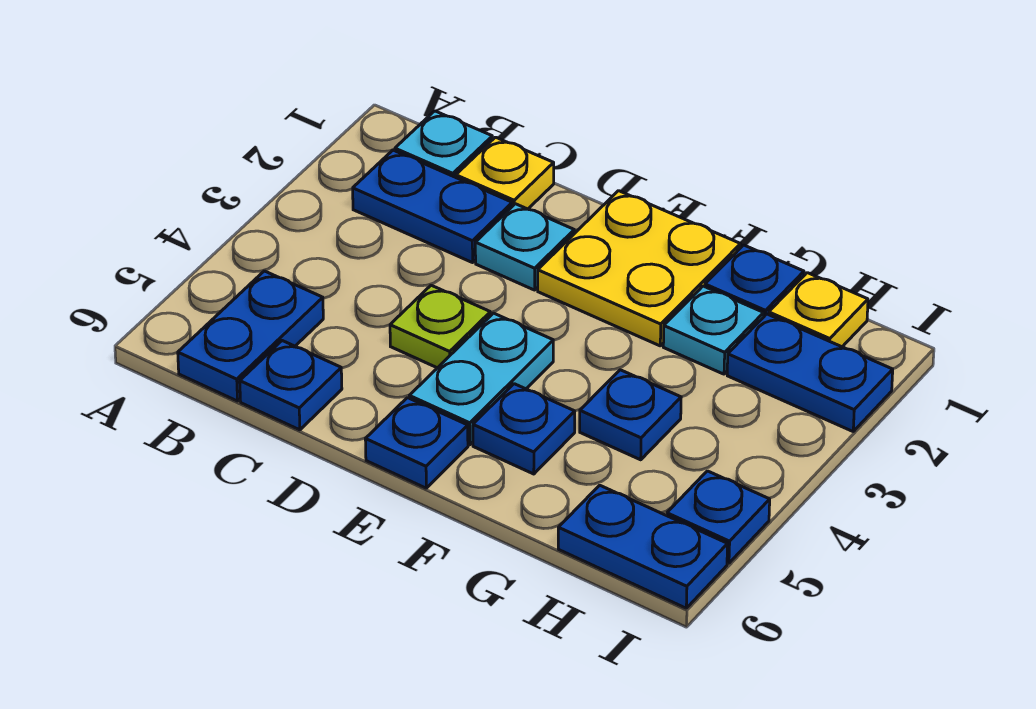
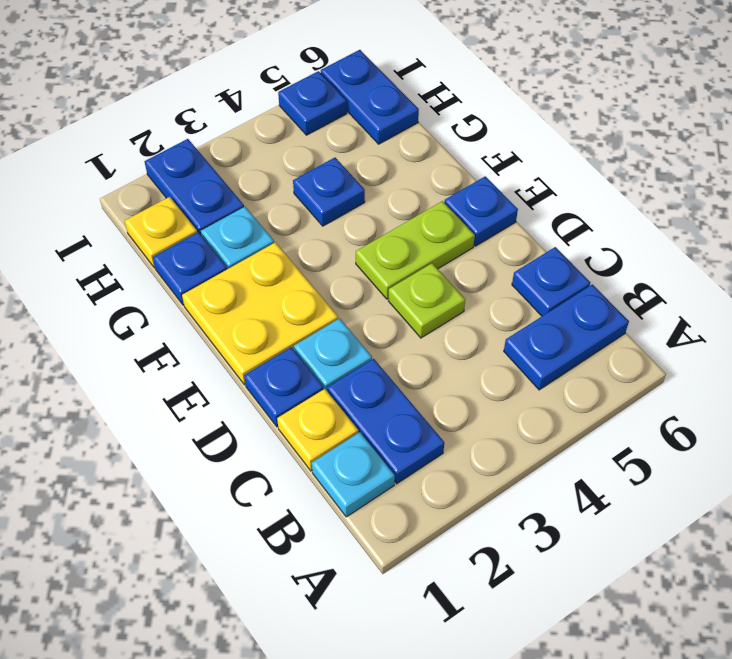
cyan plate E4:E5 level 1 -> lime plate E4:E5 level 1
blue plate F5 level 1 -> blue plate D1 level 1

